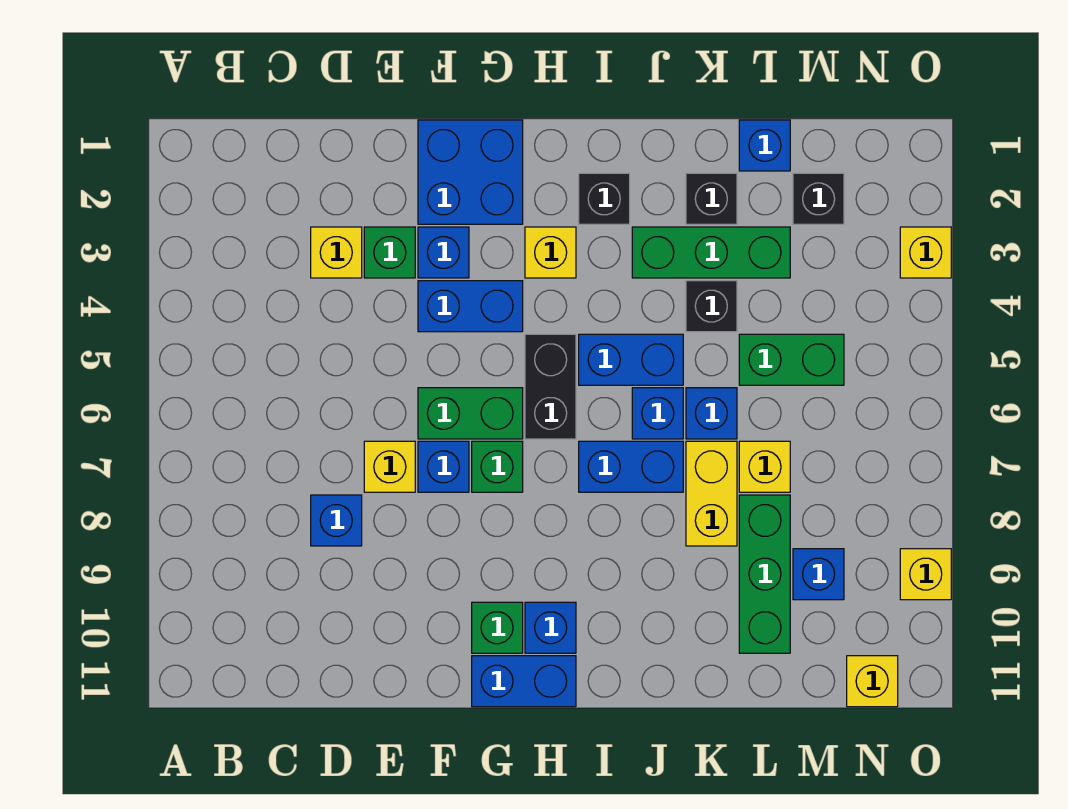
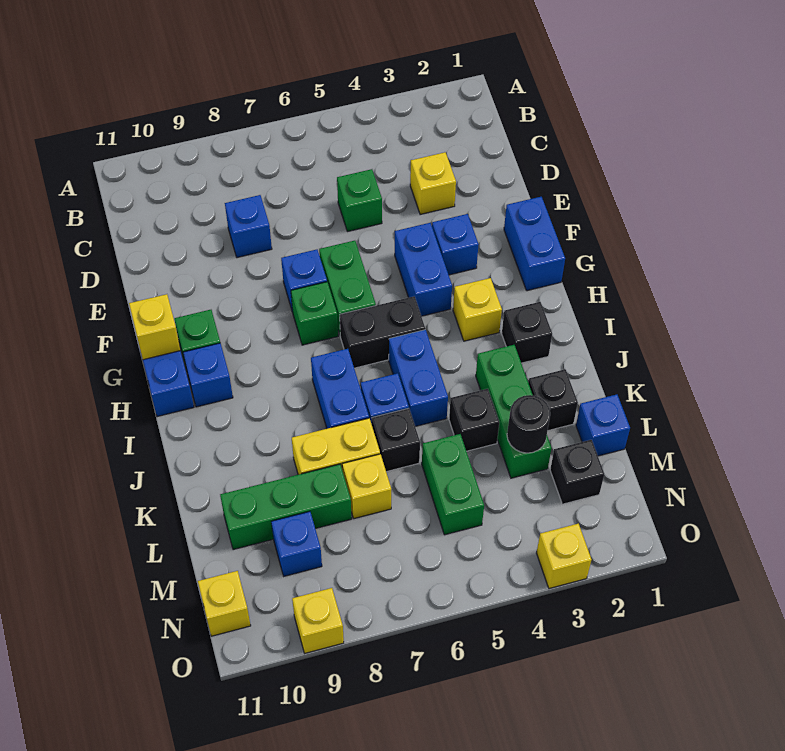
green brick E3 level 1 -> green brick D5 level 1
yellow brick E7 level 1 -> yellow brick G11 level 2
blue brick F1:G2 level 1 -> blue brick F1:G1 level 1
blue brick K6 level 1 -> black brick K6 level 1
none -> black round brick L3 level 2

